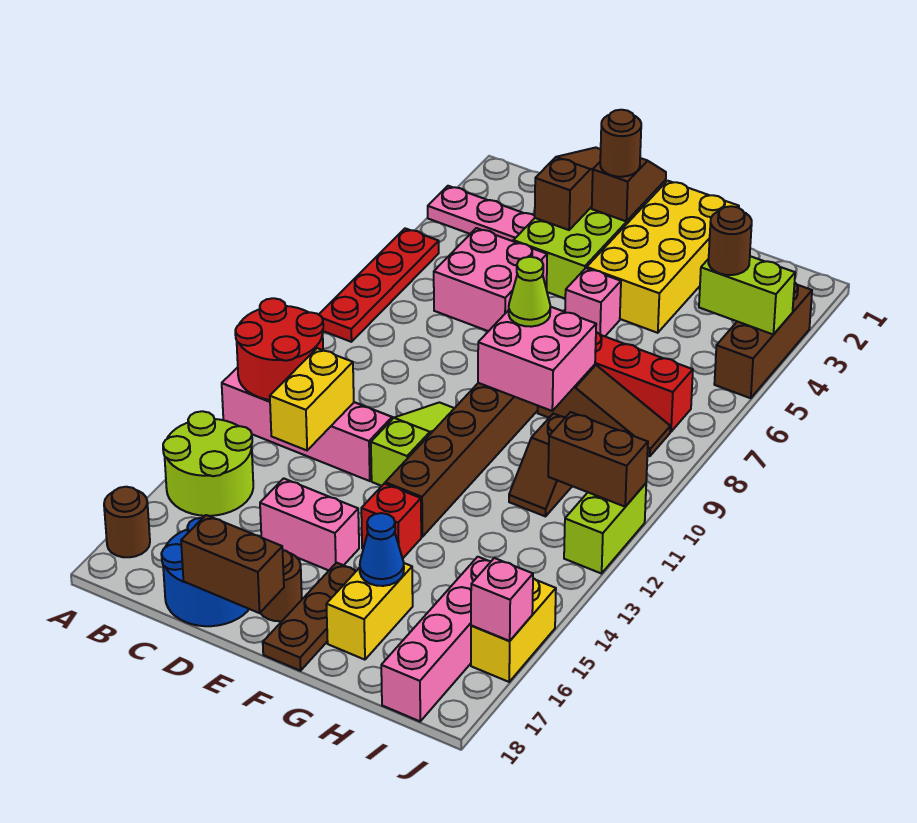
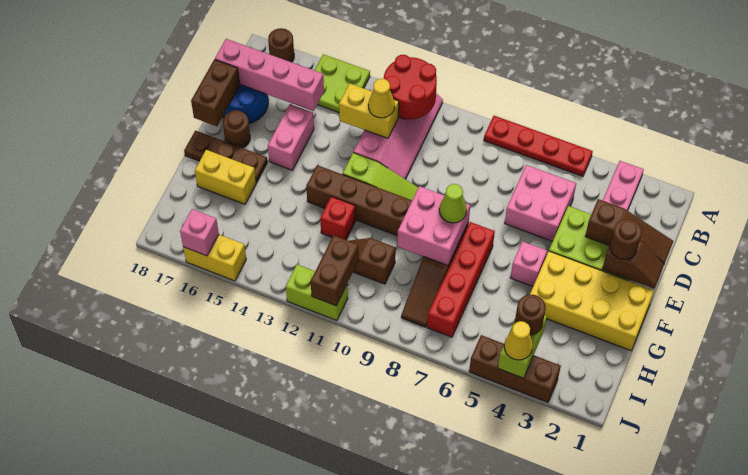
lime round brick A14:B15 level 1 -> lime plate A14:B15 level 1
none -> yellow cone C12 level 3
red brick F14 level 1 -> red brick G12 level 1
blue cone G16 level 2 -> none
pink brick I15:I18 level 1 -> pink brick C15:C18 level 2
none -> yellow cone J4 level 3

